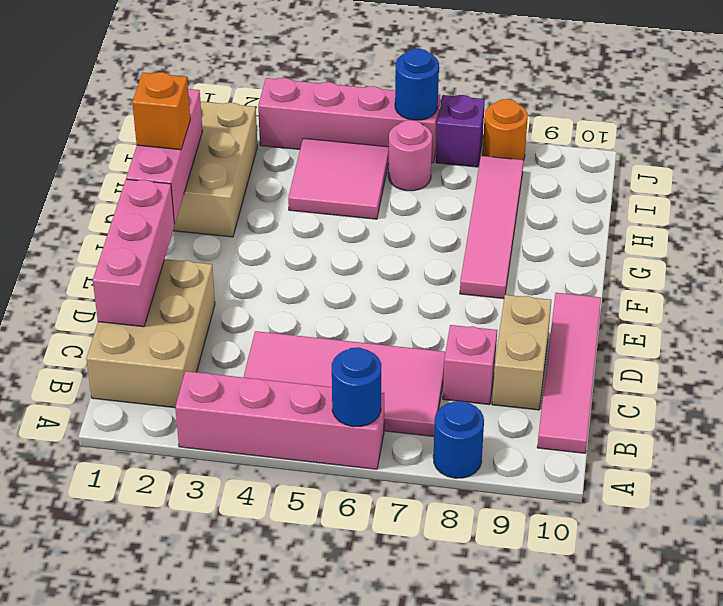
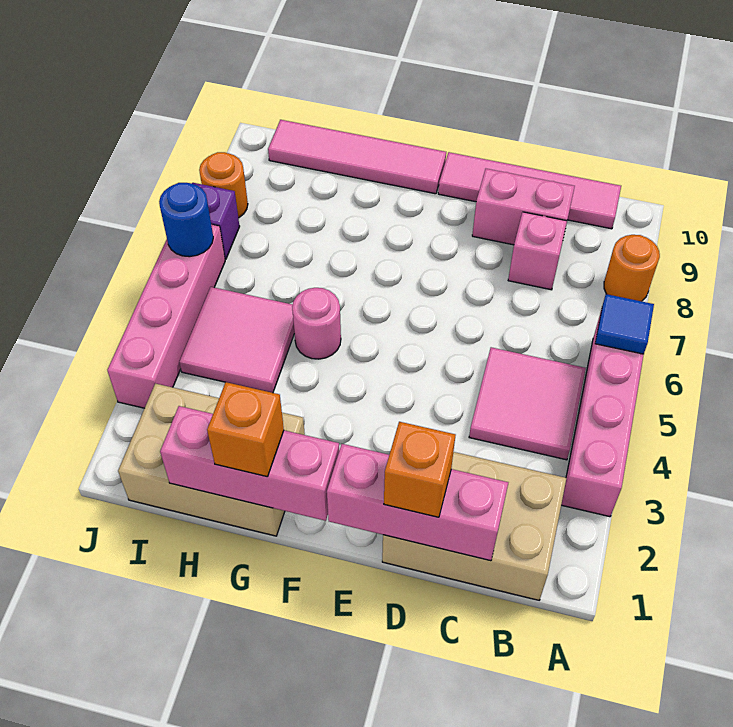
blue round brick A6 level 2 -> blue tile A6 level 2
blue round brick A8 level 1 -> orange round brick A8 level 1
pink tile B4:C7 level 1 -> pink tile B4:C5 level 1
tan brick C9:D9 level 1 -> pink brick C9:D9 level 1
none -> orange brick D1 level 3
pink tile F8:I8 level 1 -> pink tile F10:I10 level 1
pink round brick I6 level 1 -> pink round brick G5 level 1

